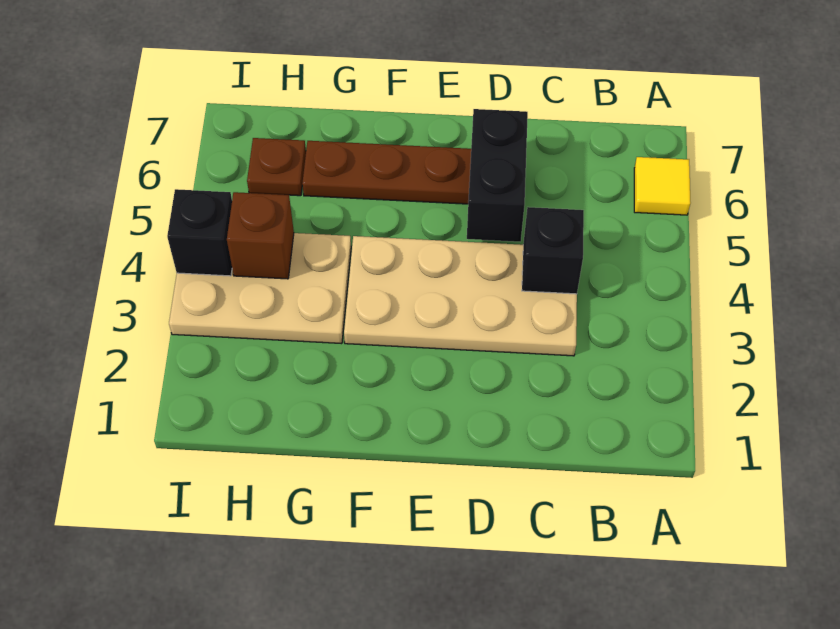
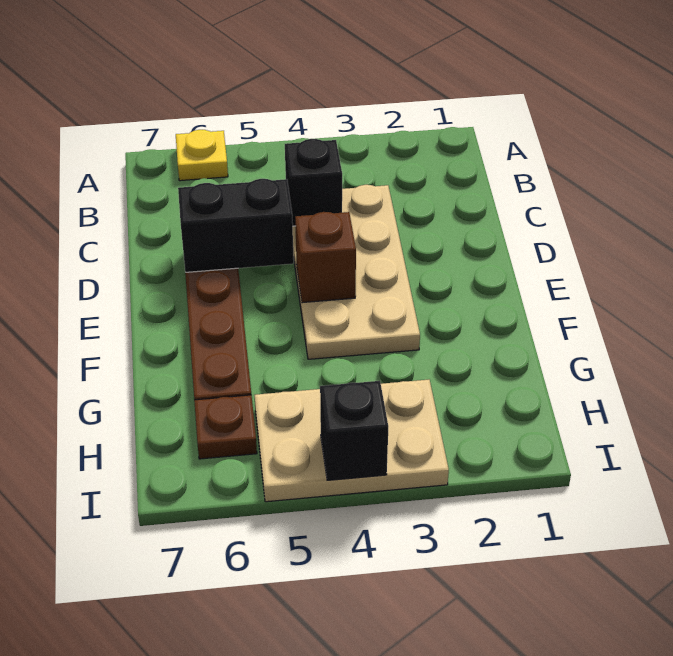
yellow tile A6 level 1 -> yellow plate A6 level 1
tan plate G3:I4 level 1 -> tan plate H3:I5 level 1
brown brick H4 level 2 -> brown brick E4 level 2

